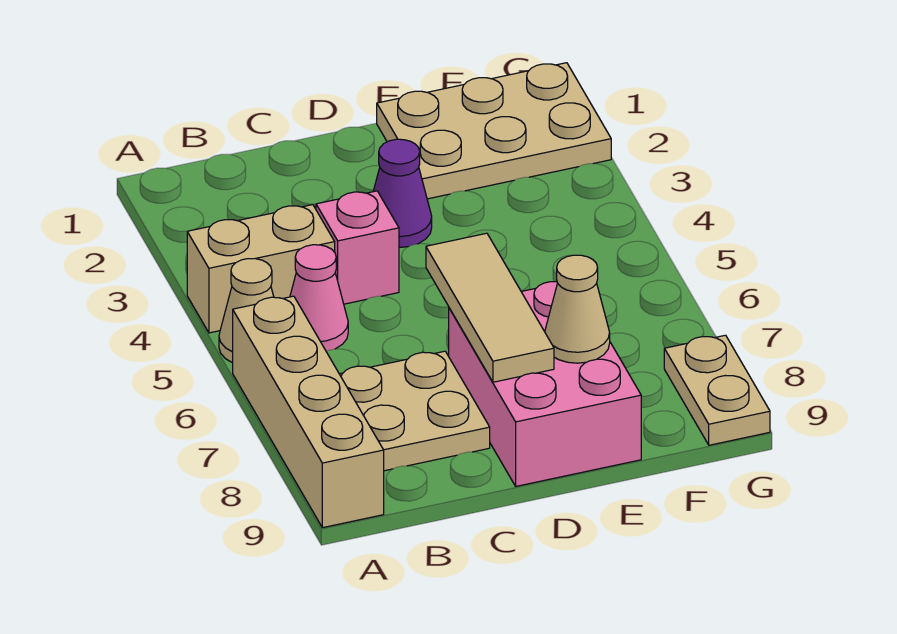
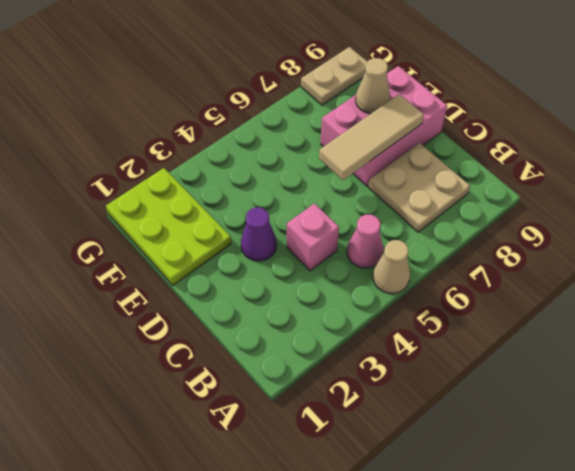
tan brick A4:B4 level 1 -> none
tan brick A6:A9 level 1 -> none
tan plate E1:G2 level 1 -> lime plate E1:G2 level 1

